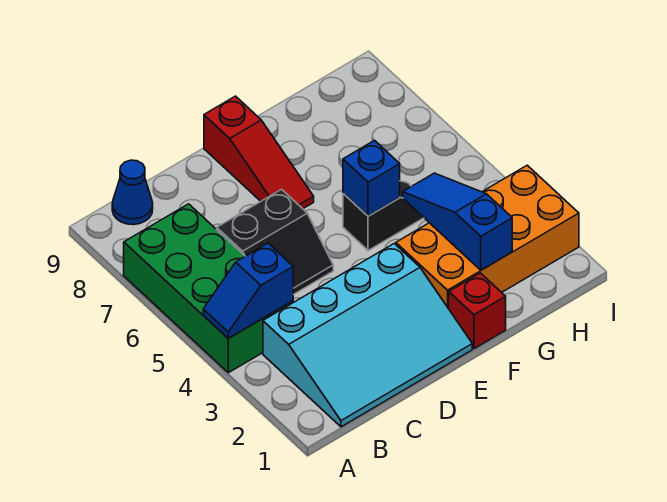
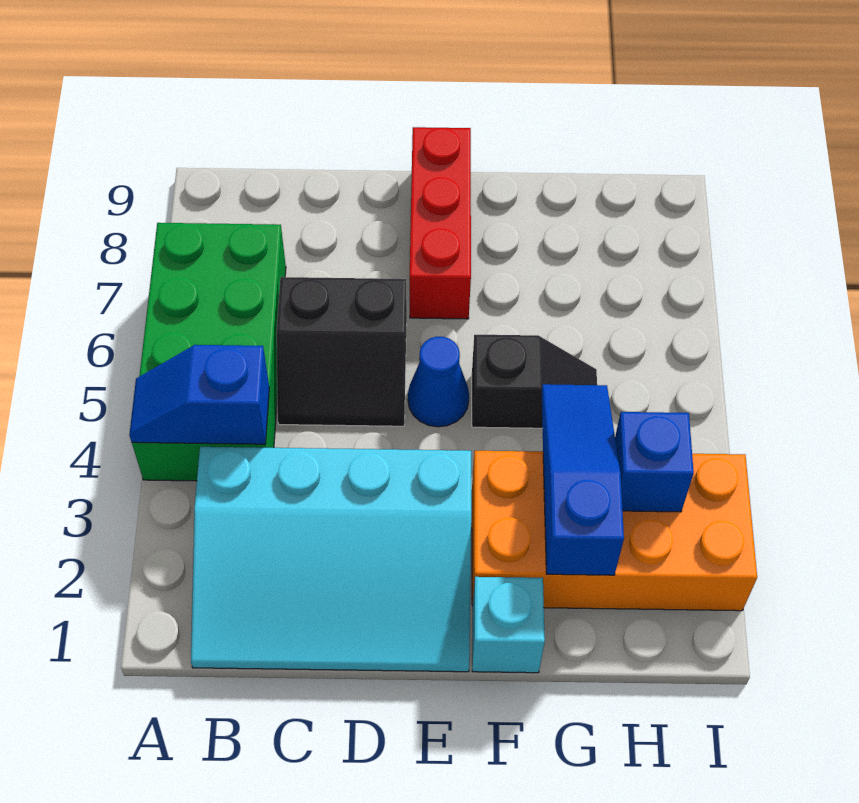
blue cone B9 level 1 -> blue cone E5 level 1
red slope E7:E9 level 1 top 9 -> red brick E7:E9 level 1
red brick F1 level 1 -> cyan brick F1 level 1
blue brick F5 level 2 -> blue brick H3 level 2

